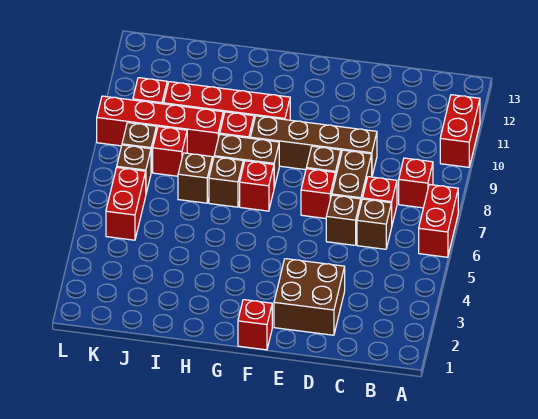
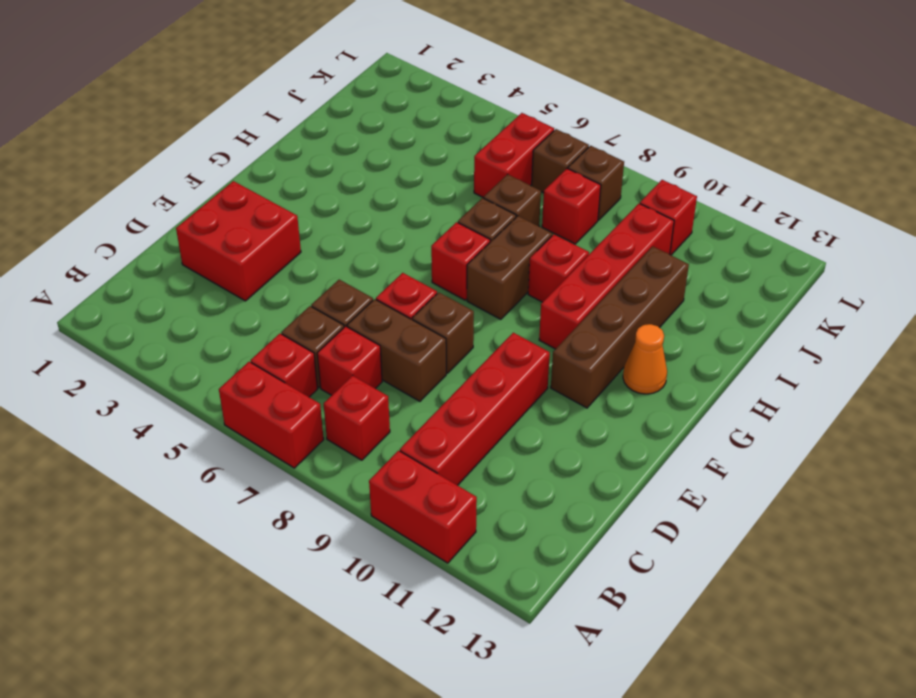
brown brick D2:E3 level 1 -> red brick D2:E3 level 1
brown brick D9:G9 level 1 -> brown brick F11:I11 level 1
red brick F1 level 1 -> red brick B6 level 1
none -> orange cone G12 level 1
red brick I9:L9 level 1 -> red brick B10:E10 level 1
red brick K5:K6 level 1 -> red brick J6:K6 level 1

